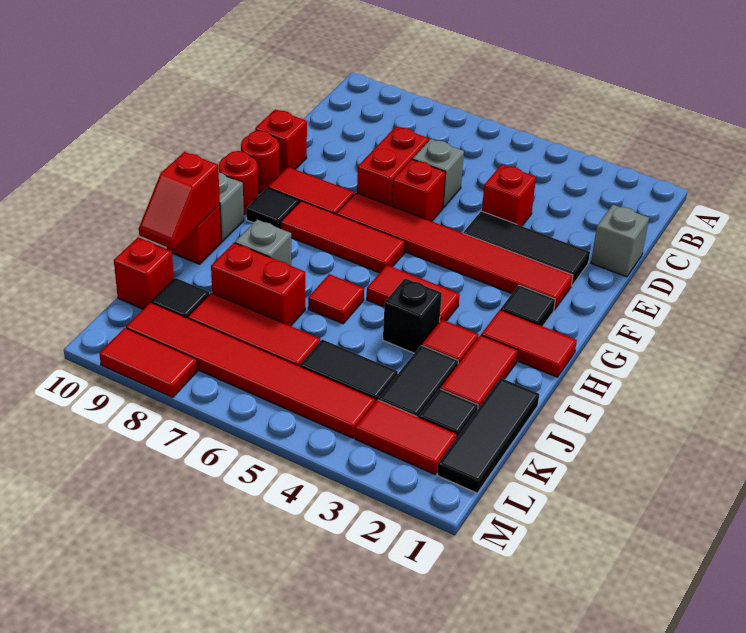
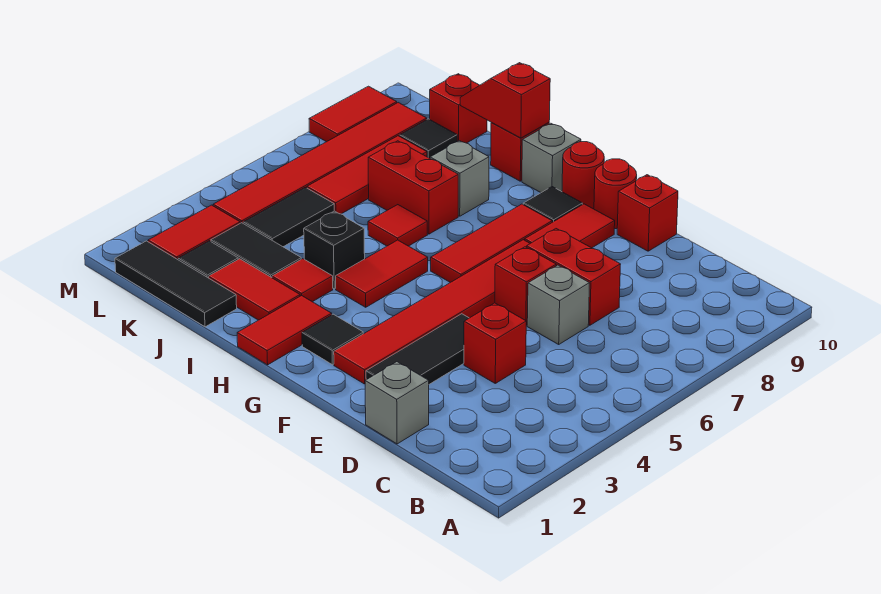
red brick J7:J8 level 1 -> red brick I7:J7 level 1

